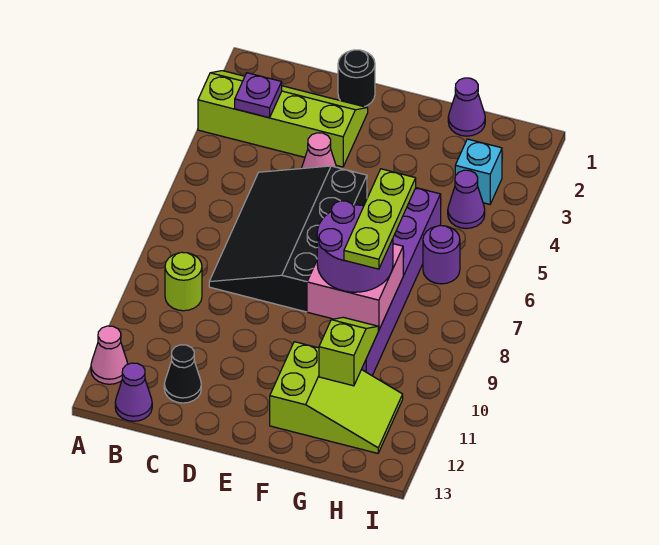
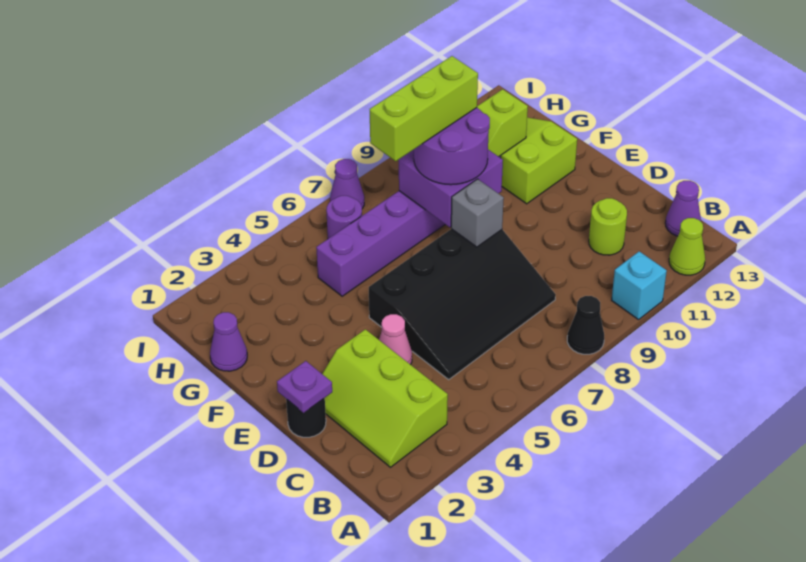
lime slope A2:D3 level 1 top 3 -> lime slope B2:D3 level 1 top 3
pink cone A12 level 1 -> lime cone A12 level 1
purple plate B3 level 2 -> purple plate D1 level 2
lime round brick B9 level 1 -> lime round brick C11 level 1
black cone C12 level 1 -> black cone A8 level 1
none -> grey brick E8 level 2
pink brick F8:G9 level 2 -> purple brick F8:G9 level 2
lime plate G7:G9 level 4 -> lime brick G7:G9 level 4
cyan brick H3 level 1 -> cyan brick A10 level 1
purple cone H4 level 1 -> purple cone I7 level 1

